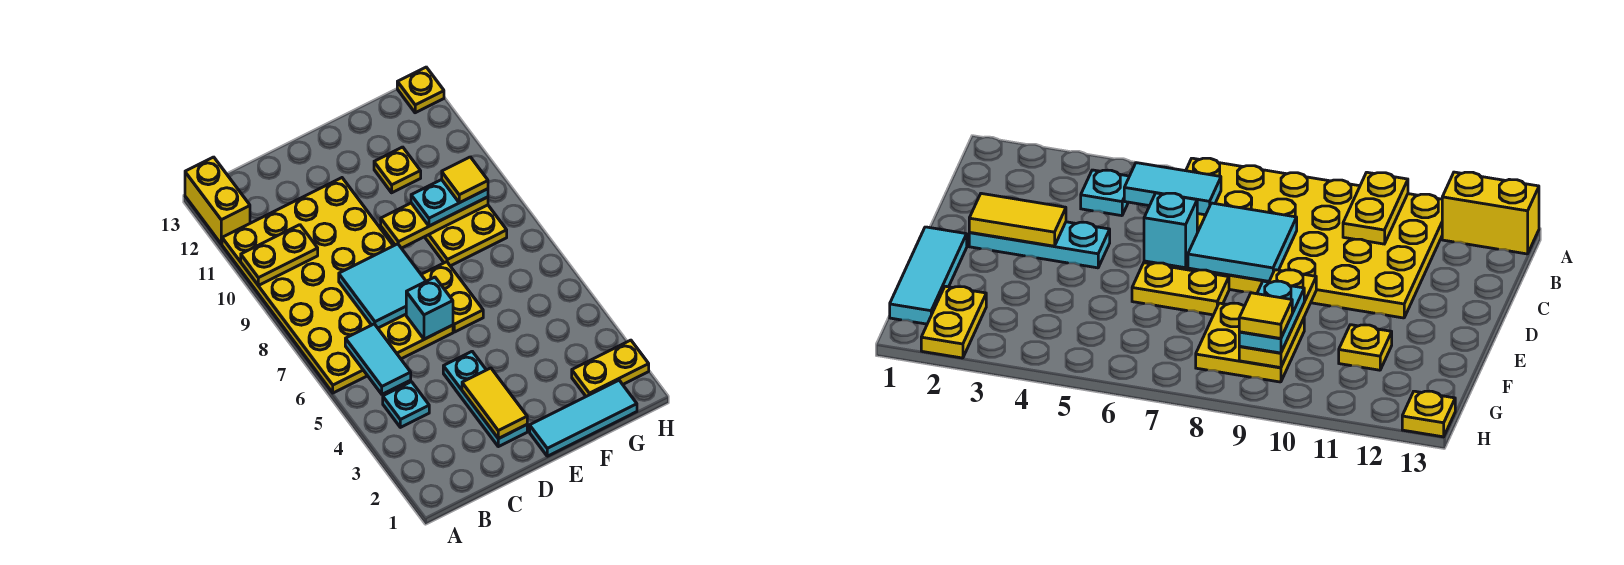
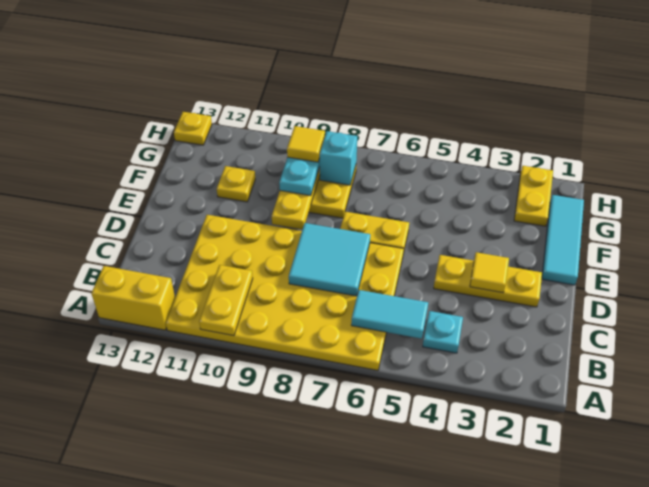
cyan plate D2:D4 level 1 -> yellow plate D2:D4 level 1
yellow tile D2:D3 level 2 -> yellow tile D3 level 2
cyan brick D6 level 2 -> cyan brick G8 level 2

